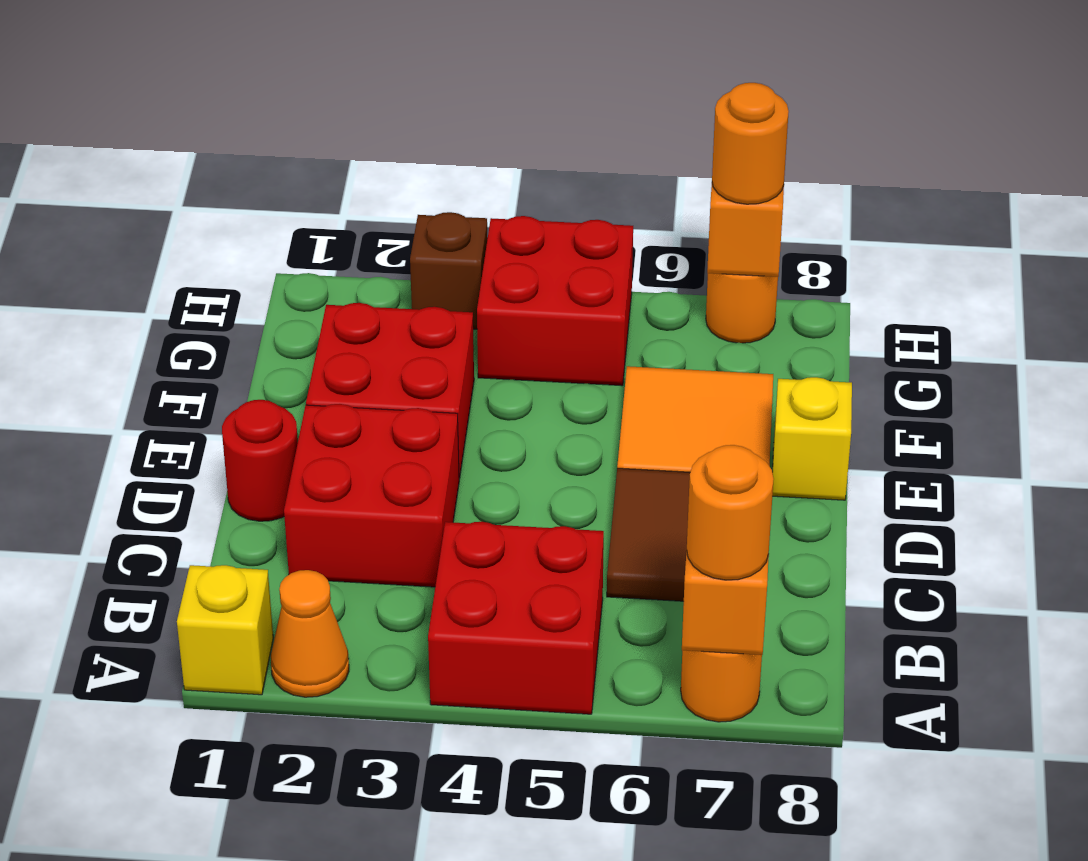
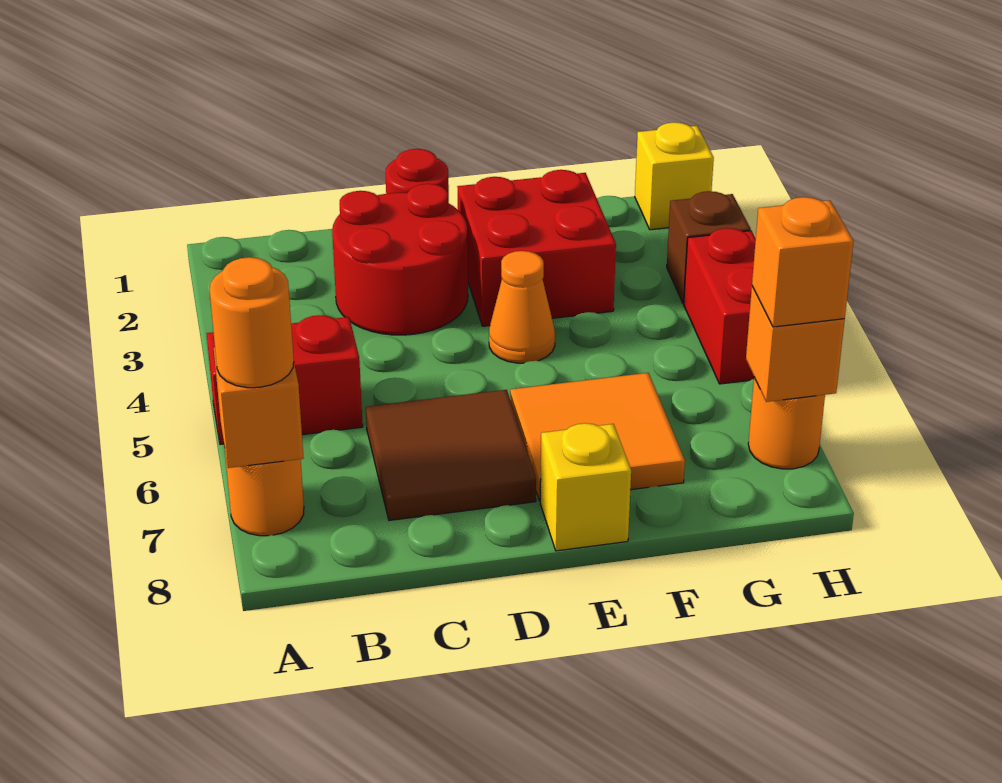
yellow brick A1 level 1 -> yellow brick H1 level 1
orange cone A2 level 1 -> orange cone E4 level 1
red brick A4:B5 level 1 -> red brick A5:B5 level 1
red brick C2:D3 level 1 -> red round brick C2:D3 level 1
red brick G4:H5 level 1 -> red brick H4:H5 level 1
orange round brick H7 level 3 -> orange brick H7 level 3

